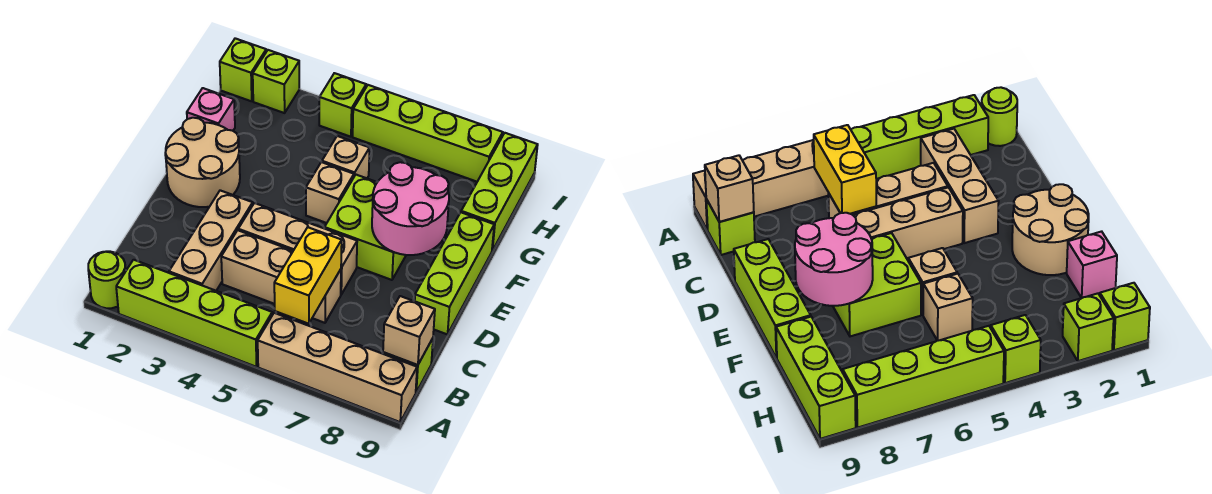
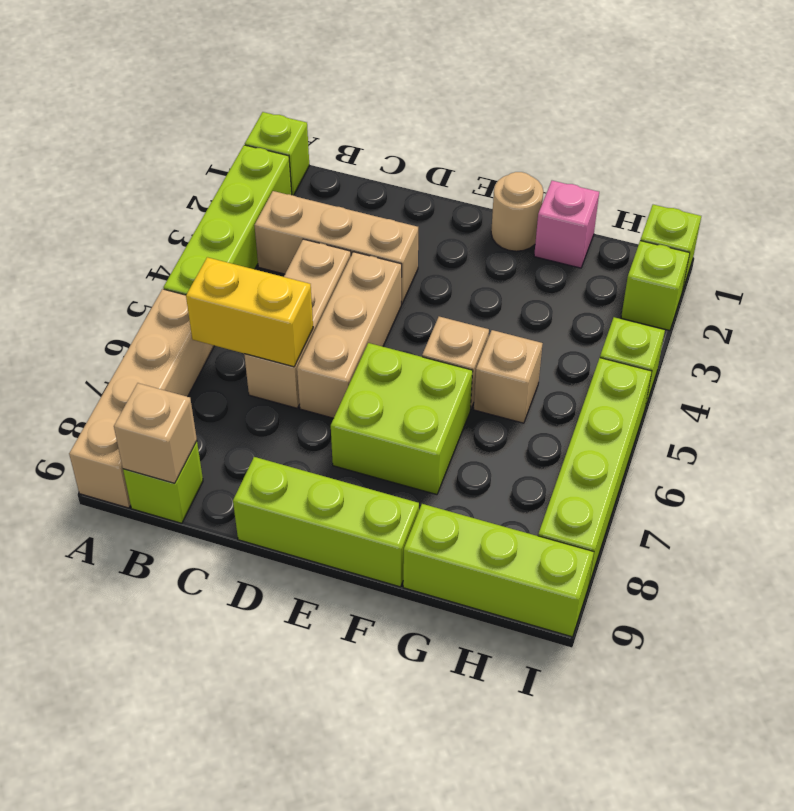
lime round brick A1 level 1 -> lime brick A1 level 1
tan round brick E1:F2 level 1 -> tan round brick F1 level 1
pink round brick E7:F8 level 2 -> none

